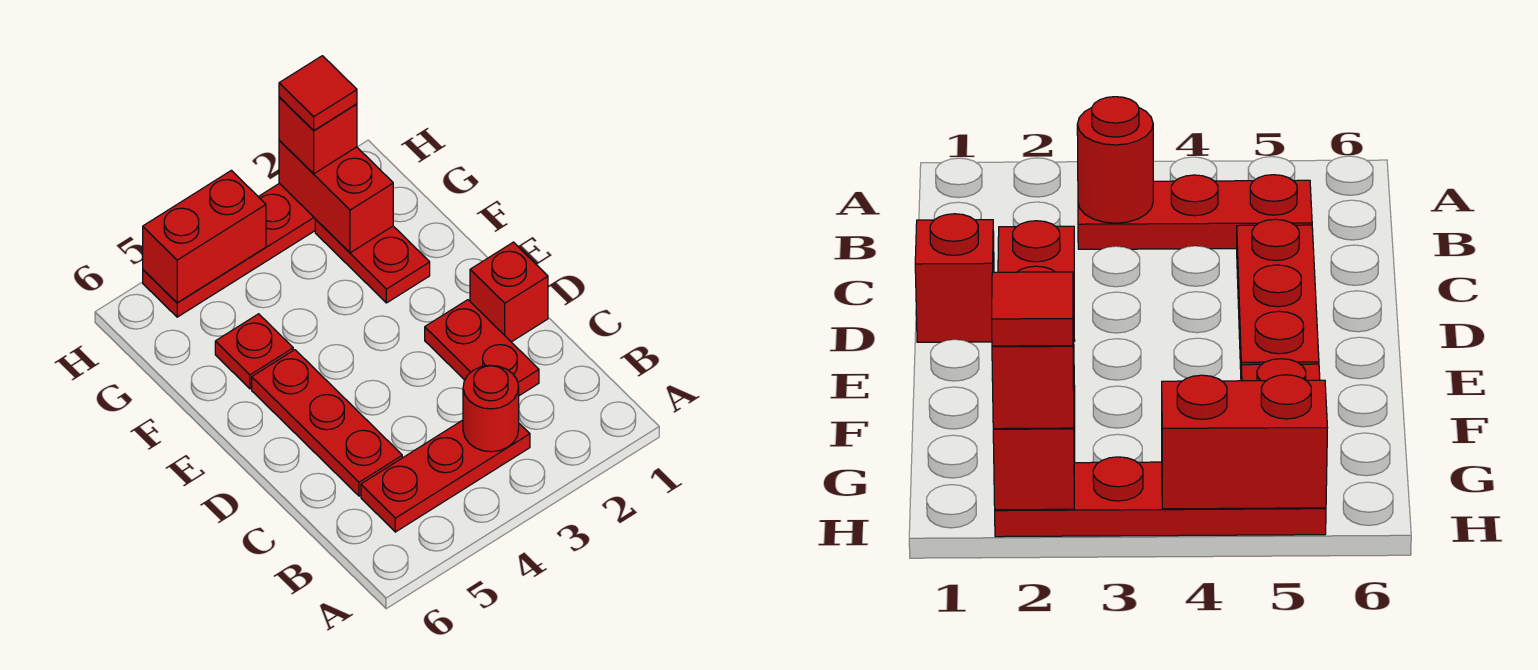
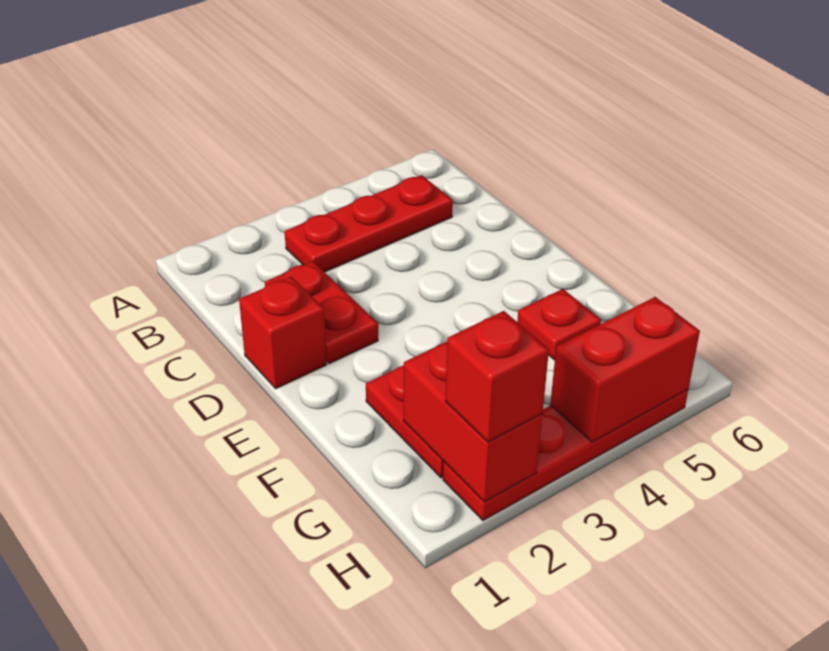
red round brick B3 level 2 -> none
red plate C5:E5 level 1 -> none
red tile H2 level 4 -> none

